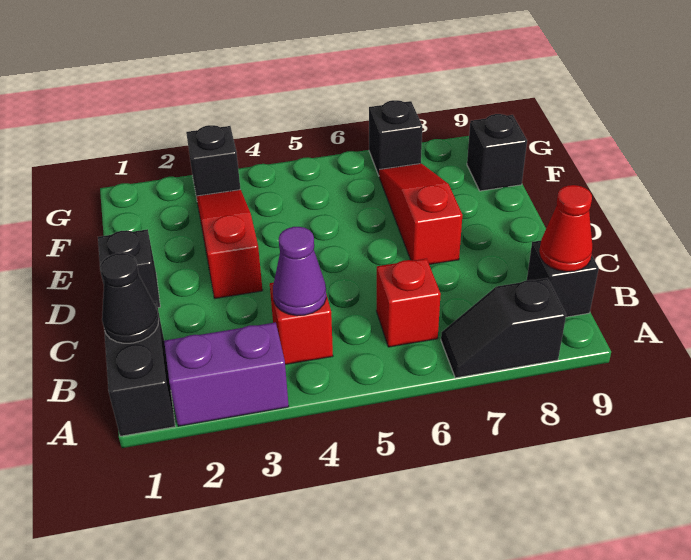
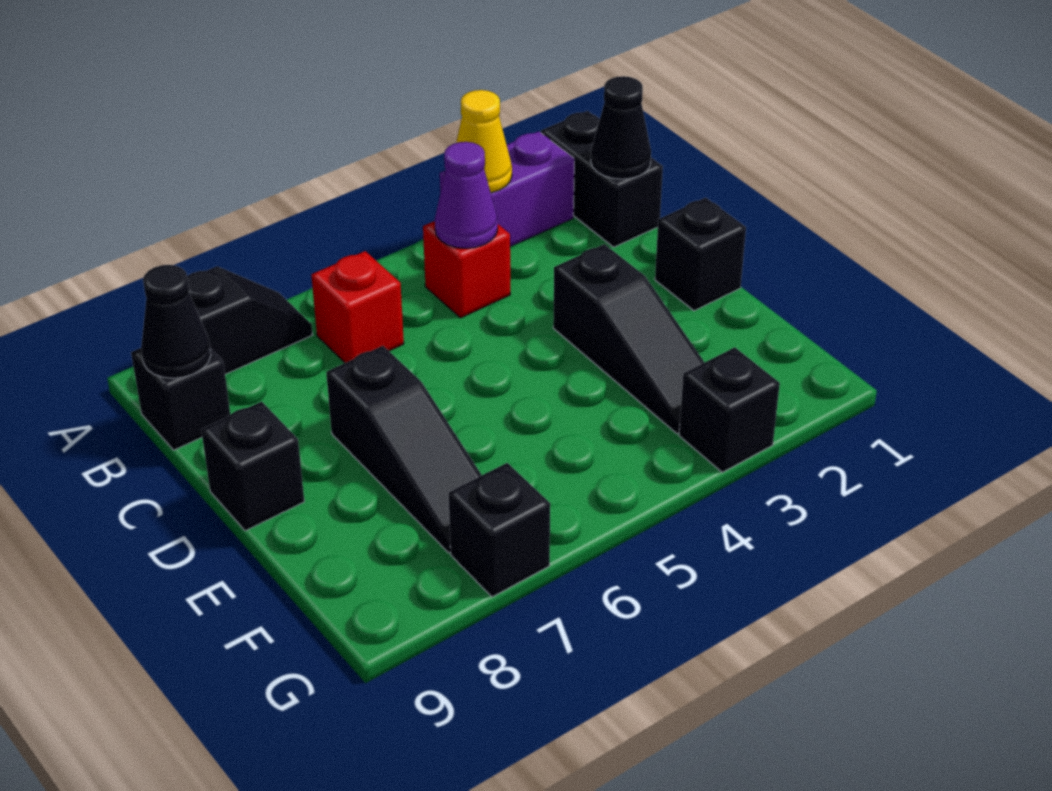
none -> yellow cone A3 level 2
red cone B9 level 2 -> black cone B9 level 2
red slope D3:F3 level 1 top D -> black slope D3:F3 level 1 top D
red slope D7:F7 level 1 top D -> black slope D7:F7 level 1 top D
black brick F9 level 1 -> black brick D9 level 1

